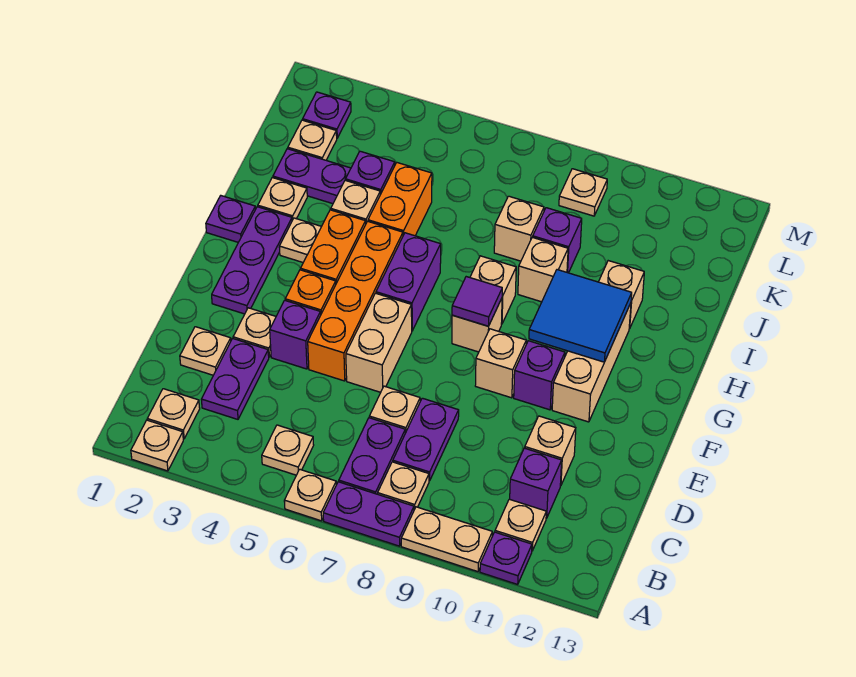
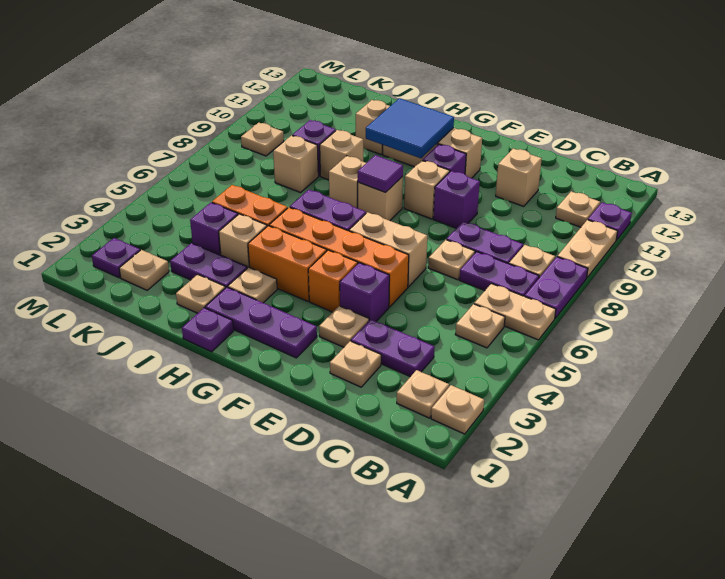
tan plate A6 level 1 -> tan plate A6:B6 level 1
purple brick C11 level 1 -> purple brick E9 level 1
purple plate J2:J3 level 1 -> purple plate I3:J3 level 1

